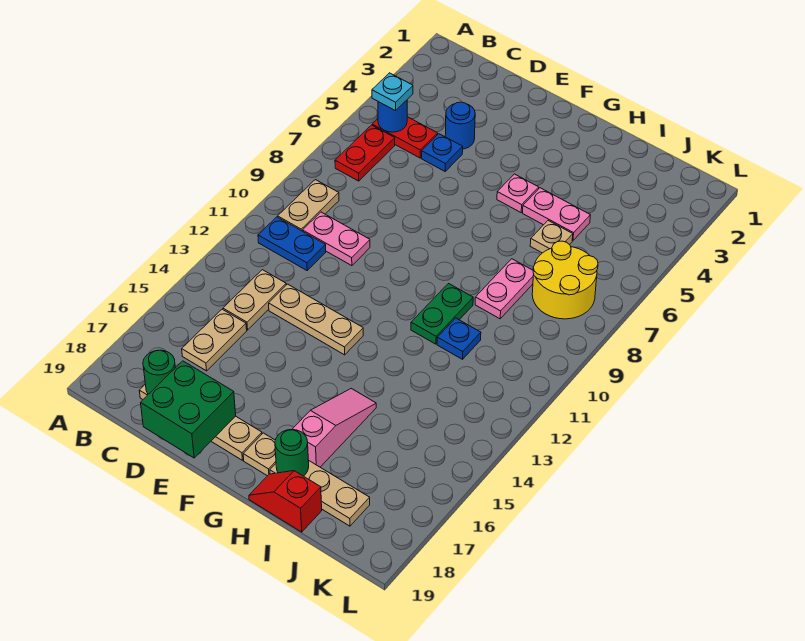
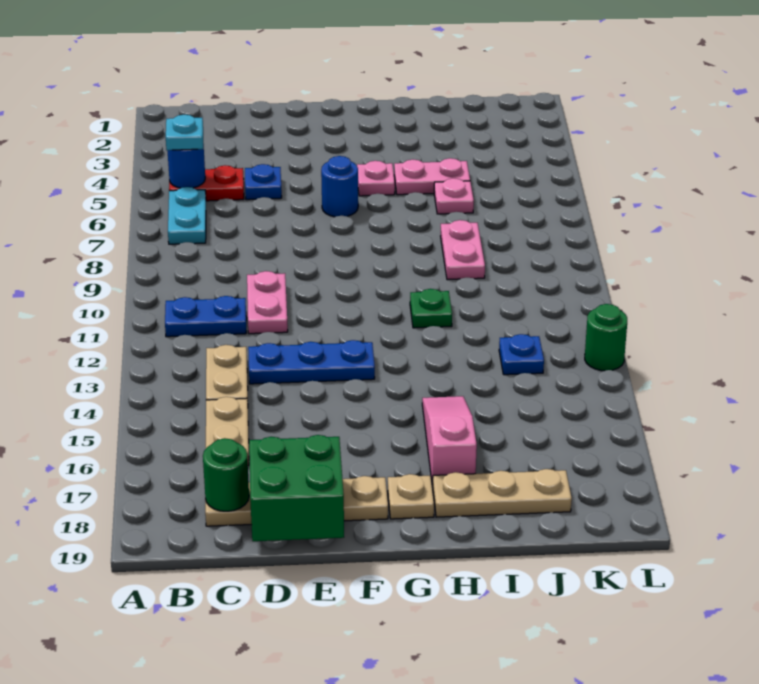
red plate B6:B7 level 1 -> cyan plate B6:B7 level 1
tan plate B9:B10 level 1 -> none
pink plate C10:D10 level 1 -> pink plate D10:D11 level 1
blue round brick D4 level 1 -> blue round brick F6 level 1
tan plate D13:F13 level 1 -> blue plate D13:F13 level 1
green plate H10:H11 level 1 -> green plate H11 level 1
green round brick H18 level 2 -> green round brick L13 level 1
red slope H19:I19 level 1 top I -> none
tan plate I6 level 1 -> pink plate I6 level 1
blue plate I11 level 1 -> blue plate J13 level 1
yellow round brick J7:K8 level 1 -> none

